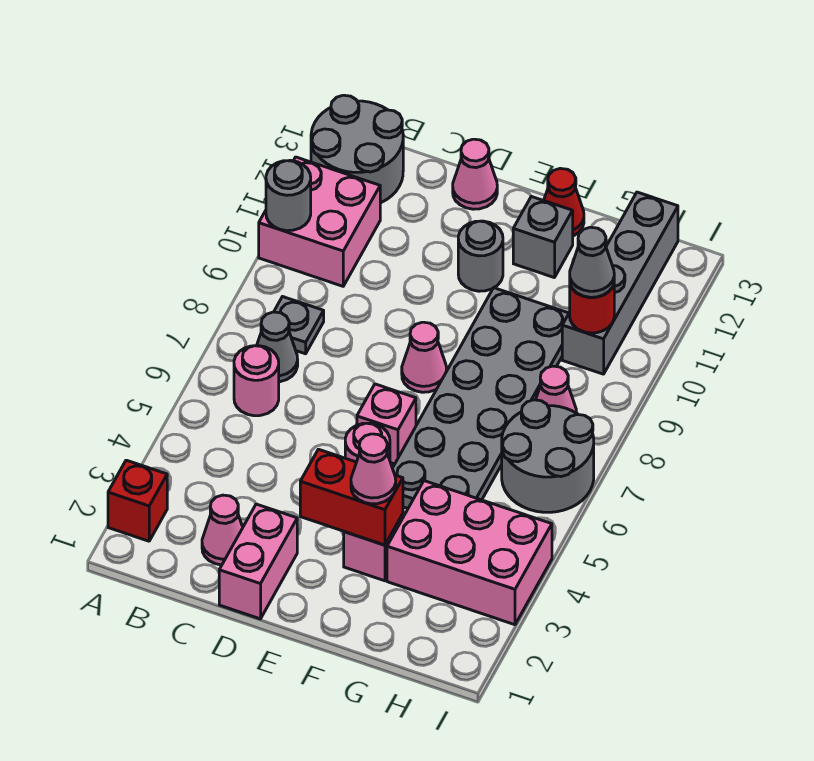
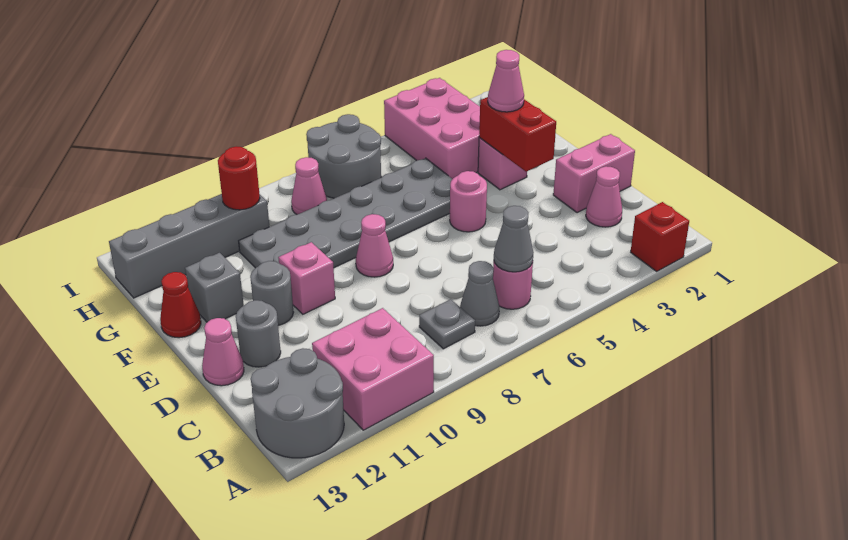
grey round brick A10 level 2 -> grey round brick D12 level 1
pink brick E6 level 1 -> pink brick E10 level 1
grey cone H10 level 3 -> grey cone B6 level 2

